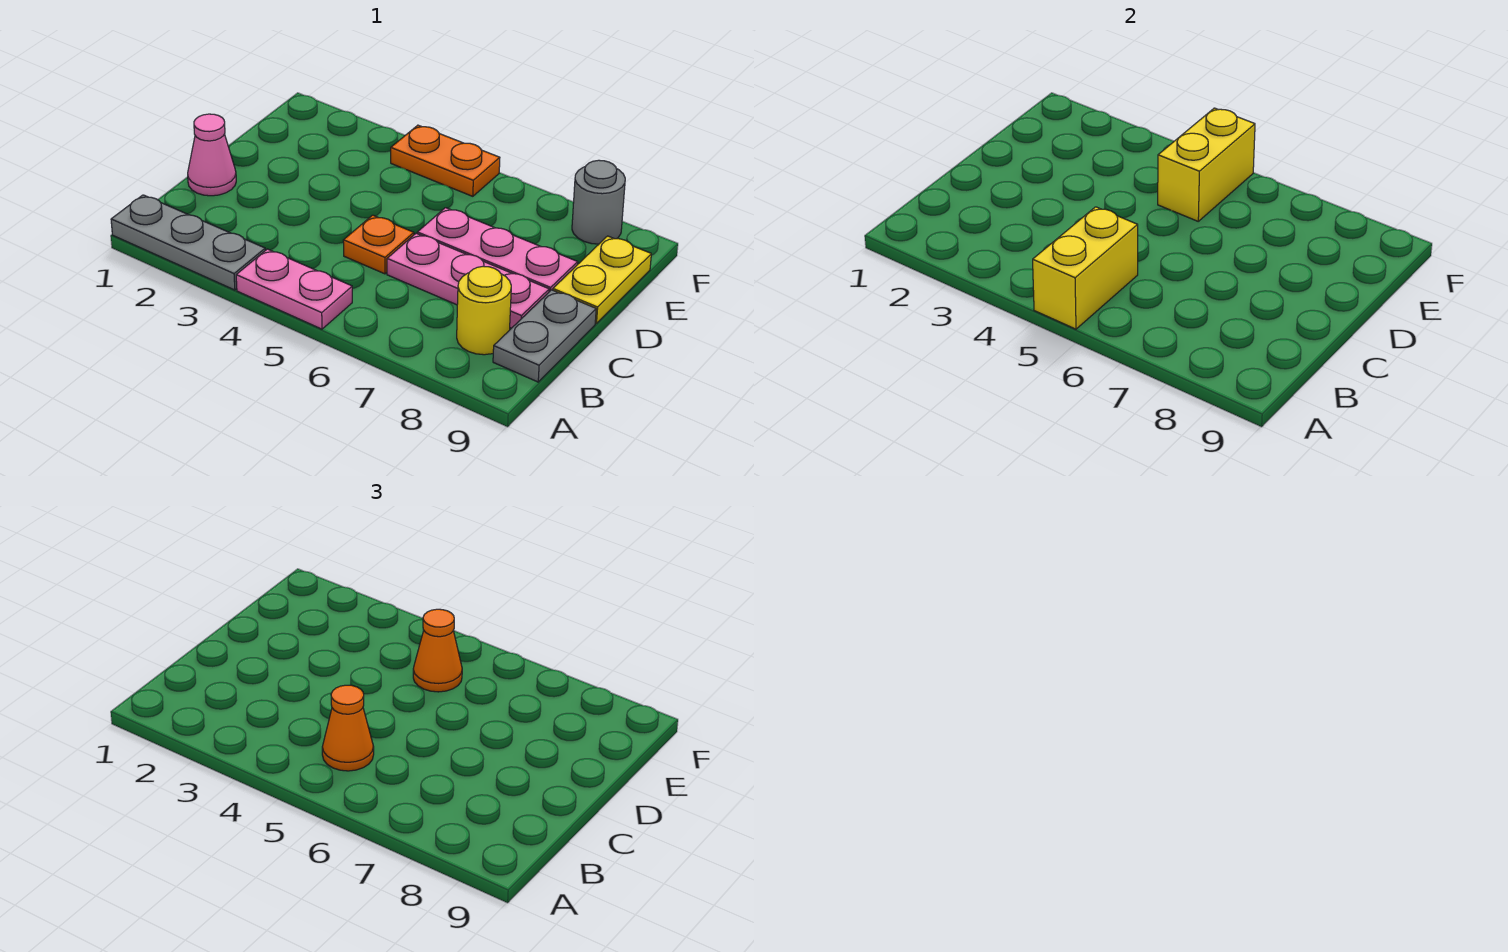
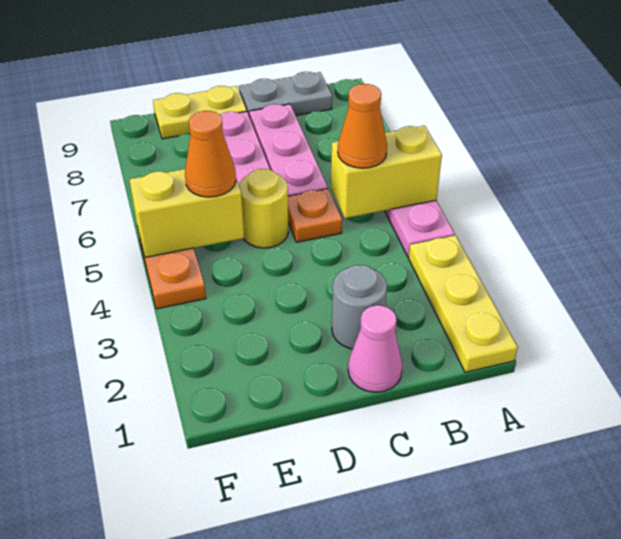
grey plate A1:A3 level 1 -> yellow plate A1:A3 level 1
yellow round brick B8 level 1 -> yellow round brick D5 level 1
grey round brick F8 level 1 -> grey round brick C2 level 1

